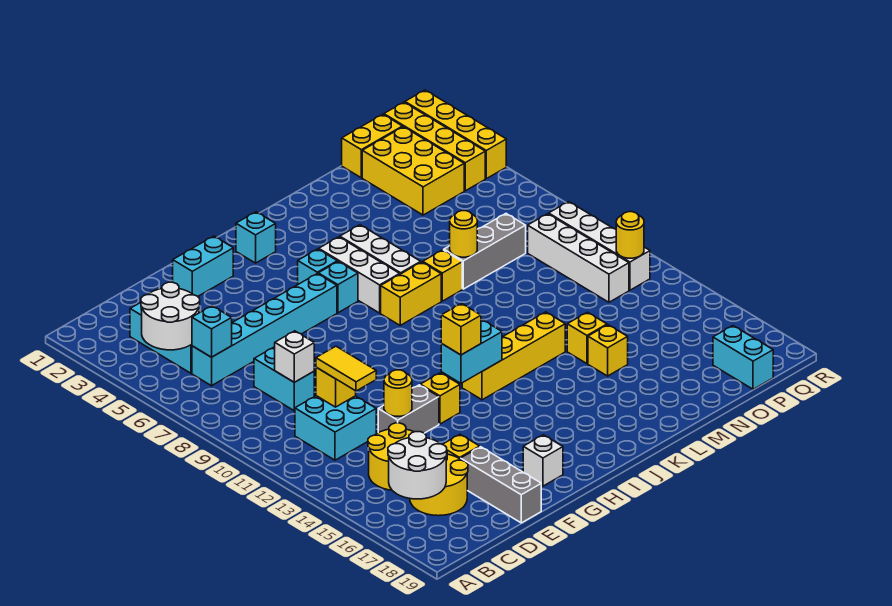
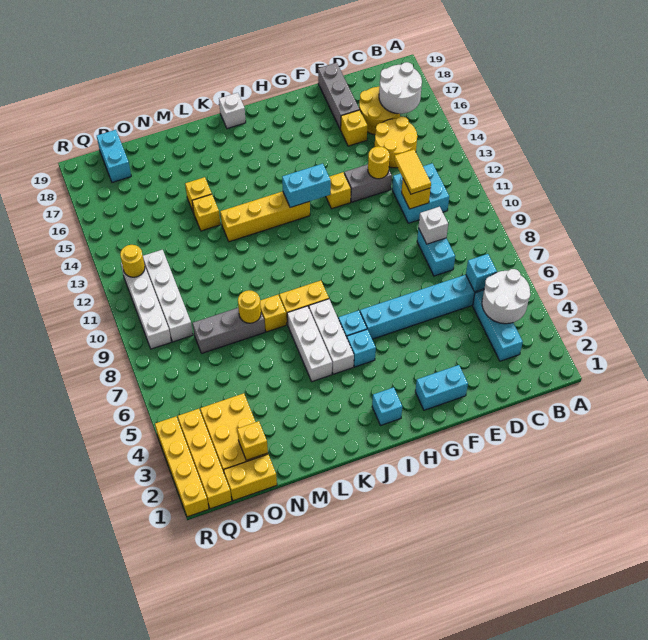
white brick G18 level 1 -> white brick J19 level 1
yellow brick H13 level 3 -> yellow brick O2 level 2

